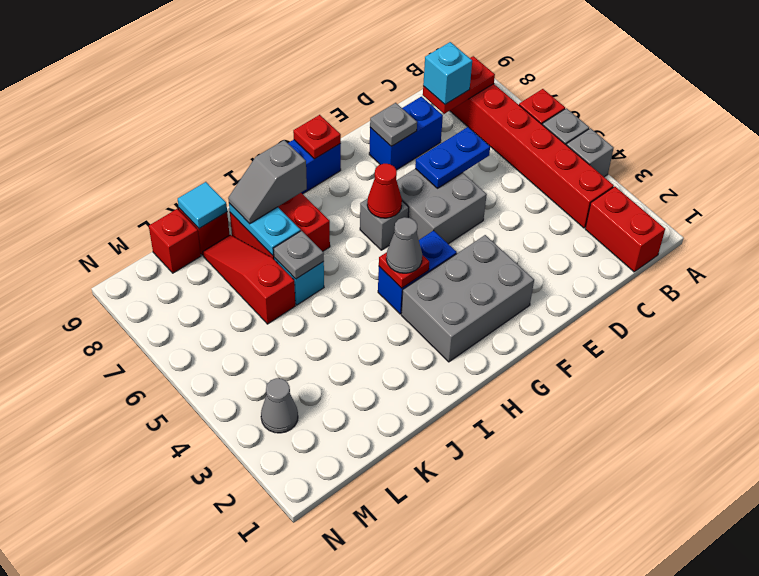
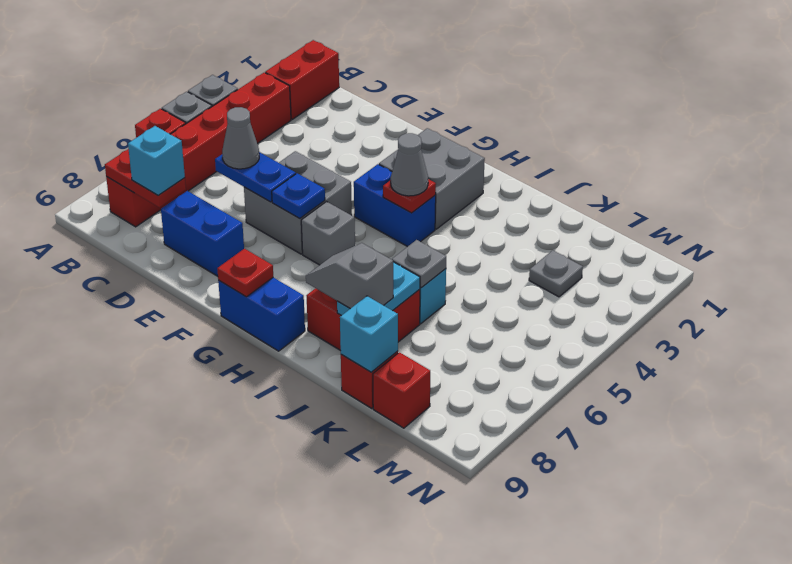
grey plate E8 level 2 -> grey plate L3 level 1
grey brick F2:H3 level 1 -> grey brick G2:H3 level 1
none -> blue plate F6 level 2
red cone G6 level 2 -> none
grey slope I8:J8 level 3 top I -> grey slope I8:J8 level 3 top J
red slope K6:K8 level 1 top 6 -> none
cyan tile K9 level 2 -> cyan brick K9 level 2
grey cone M3 level 1 -> grey cone D6 level 3

